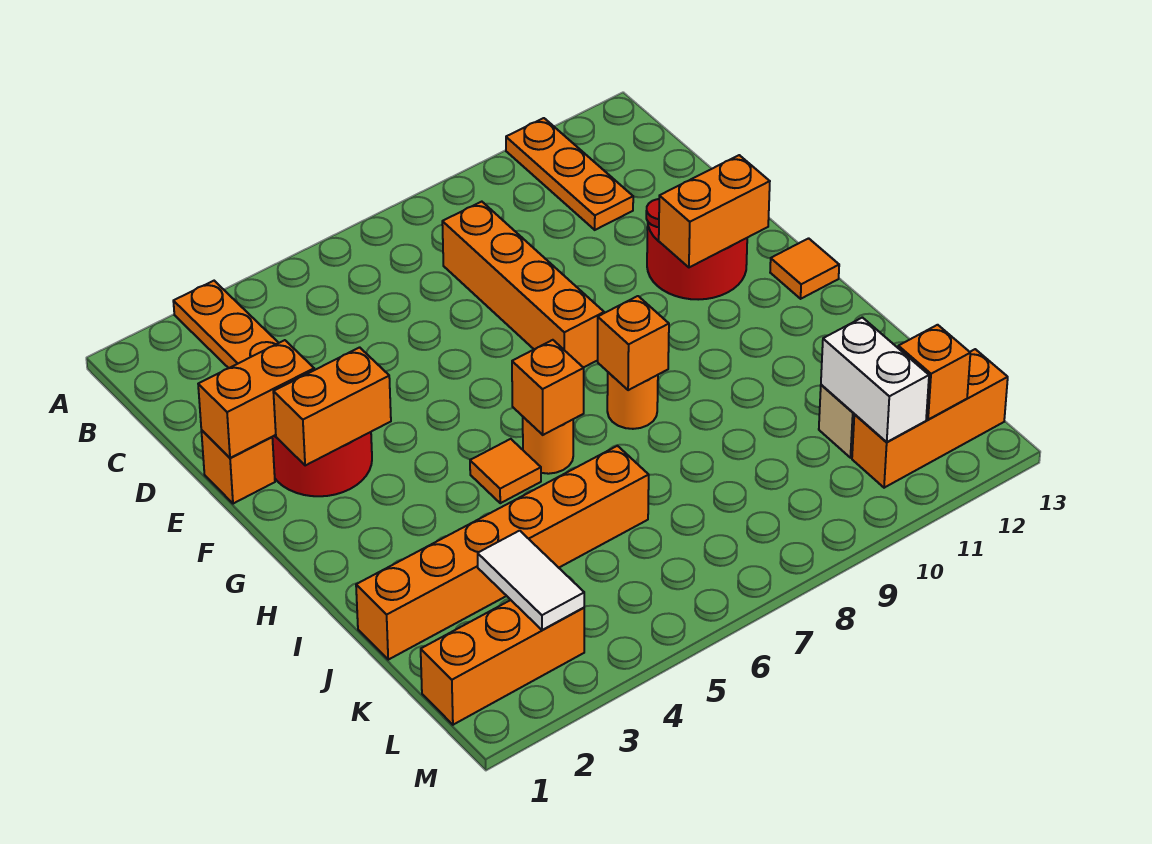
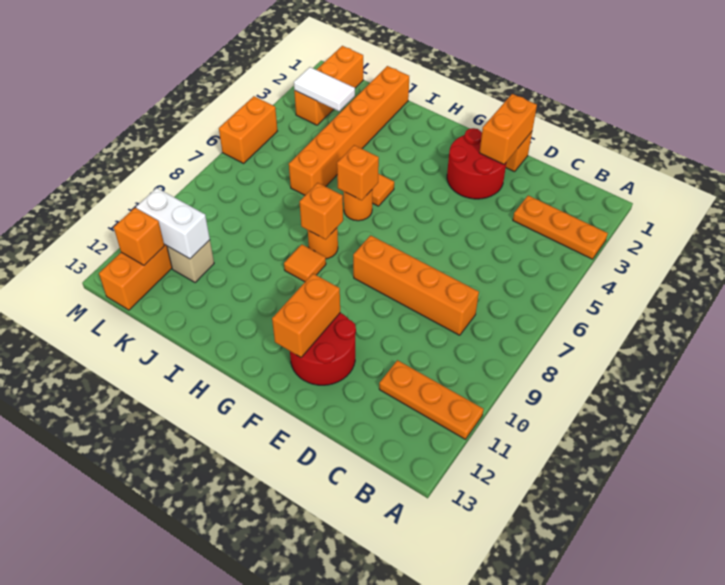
orange brick F2:F3 level 2 -> orange brick M5:M6 level 1
orange tile G13 level 1 -> orange tile H9 level 1

